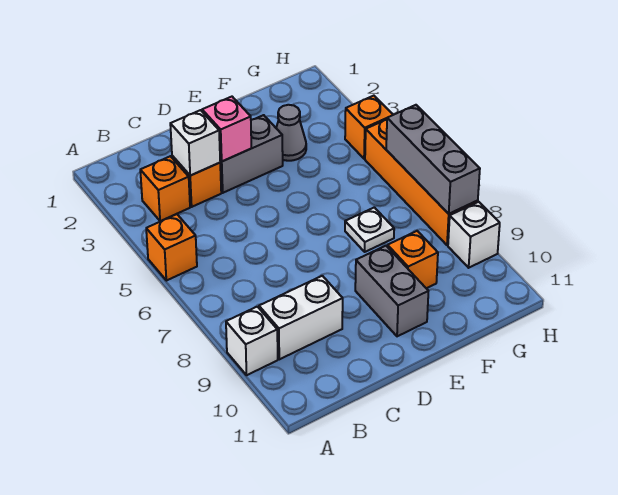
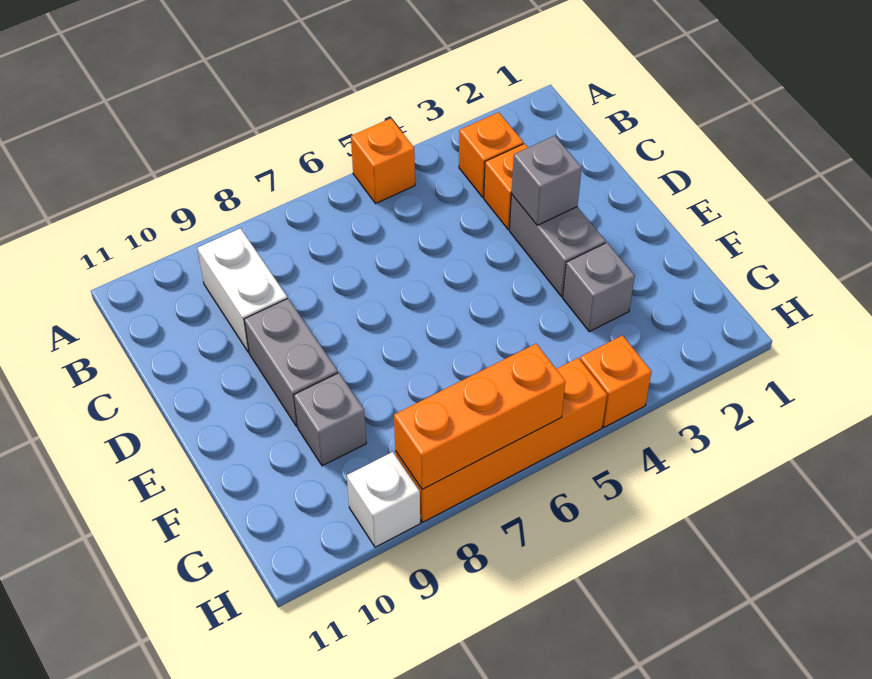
white brick A9 level 1 -> none
white brick C3 level 2 -> none
pink brick D3 level 2 -> grey brick D3 level 2
grey brick E9:E10 level 1 -> grey brick D9:E9 level 1
grey cone F3 level 1 -> grey brick F3 level 1
white plate F7 level 1 -> none
orange brick F9 level 1 -> grey brick F9 level 1
grey brick H6:H8 level 2 -> orange brick H6:H8 level 2

